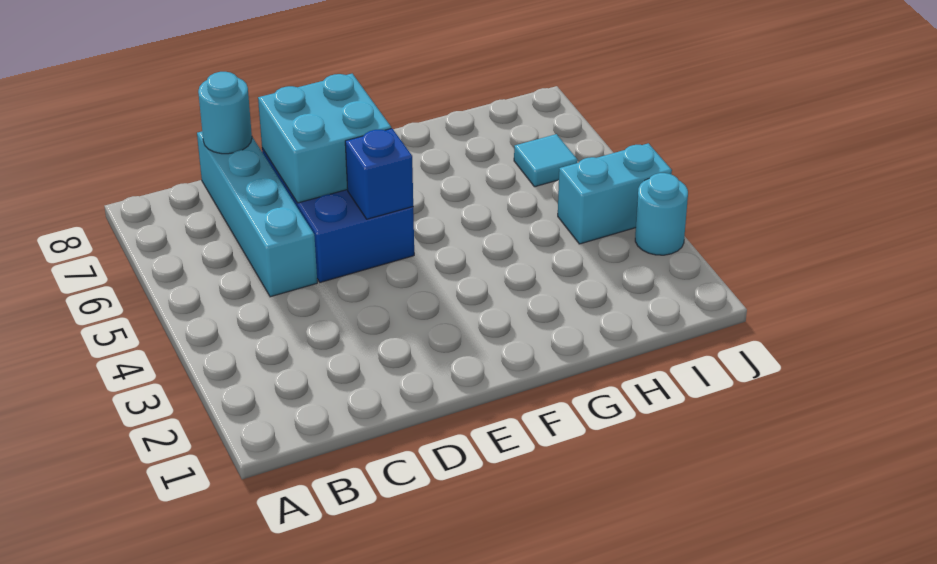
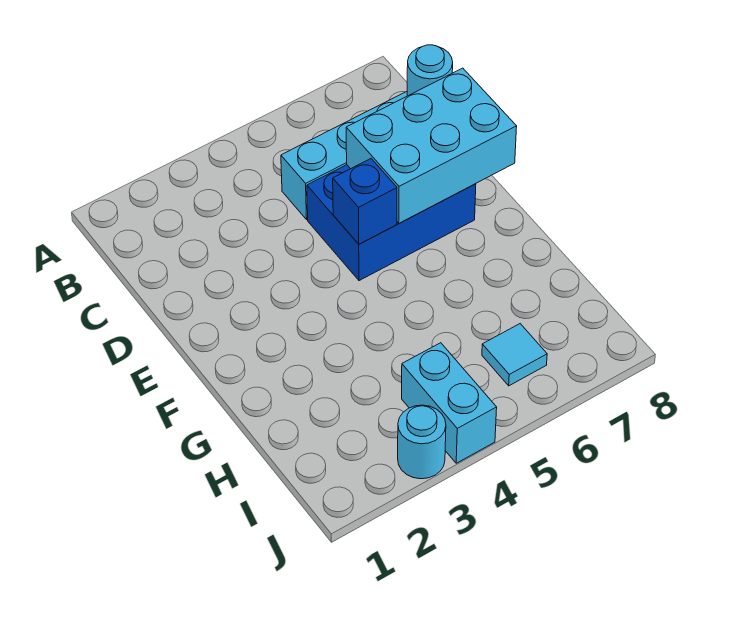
cyan brick D6:E7 level 2 -> cyan brick D6:E8 level 2

